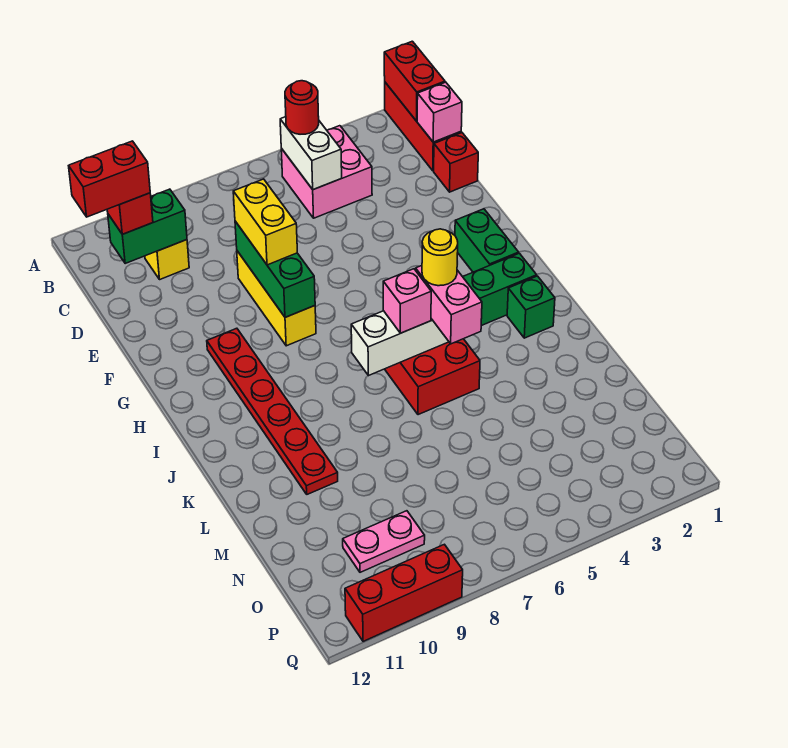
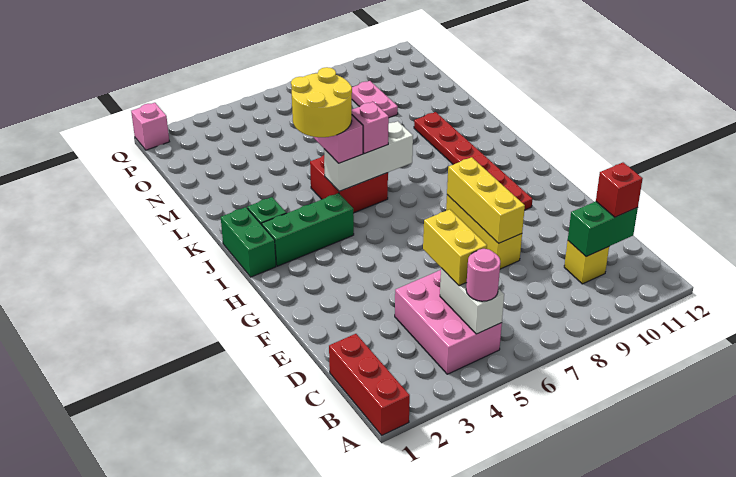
red brick A1:B1 level 2 -> none
pink brick B4:C5 level 1 -> pink brick B4:D5 level 1
red round brick B5 level 3 -> pink round brick B5 level 3
pink brick C1 level 2 -> pink brick Q1 level 1
red brick C11:C12 level 4 -> none
red brick D1 level 1 -> none
green brick E8:G8 level 2 -> yellow brick E8:G8 level 2
yellow brick E8:F8 level 3 -> yellow brick C5:D5 level 3
green brick G2:H2 level 1 -> green brick I1:J1 level 1
yellow round brick J5 level 4 -> yellow round brick J4:K5 level 4
pink plate O9:O10 level 1 -> pink plate N9:O9 level 1
red brick Q9:Q11 level 1 -> none

